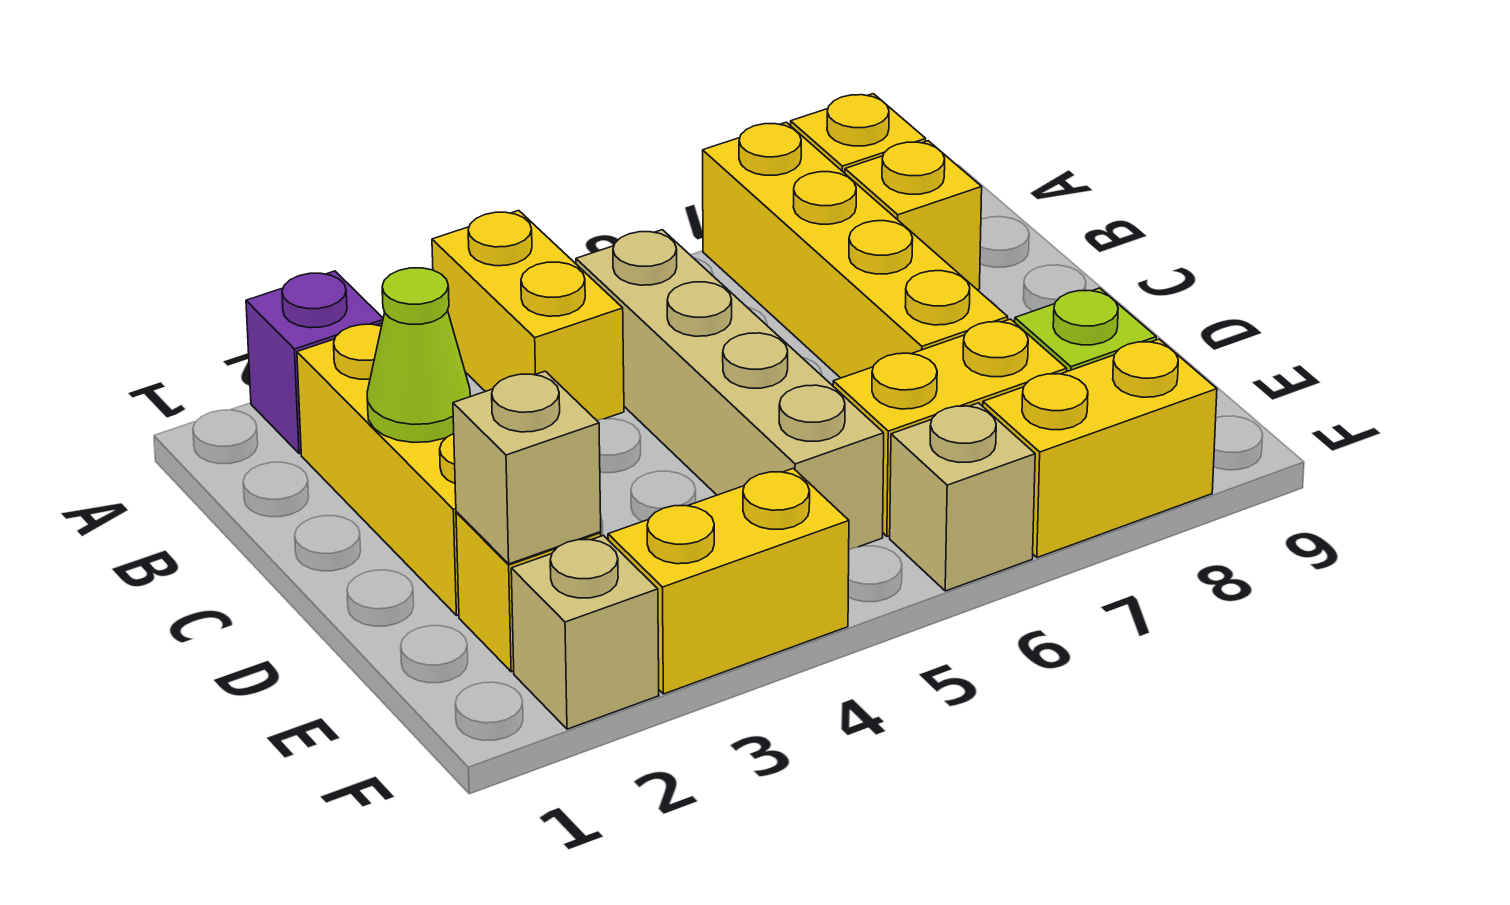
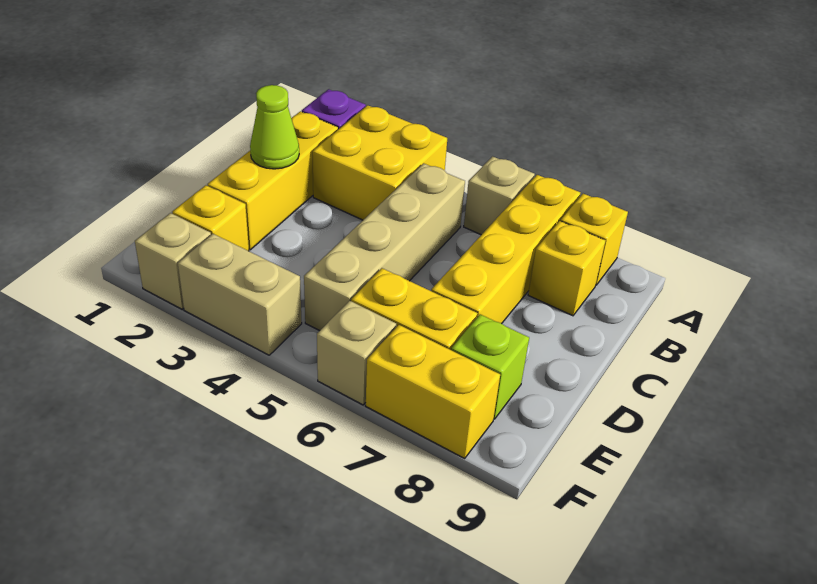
yellow brick A4:B4 level 1 -> yellow brick A3:B4 level 1
tan brick E2 level 2 -> tan brick A6 level 1
yellow brick F3:F4 level 1 -> tan brick F3:F4 level 1

